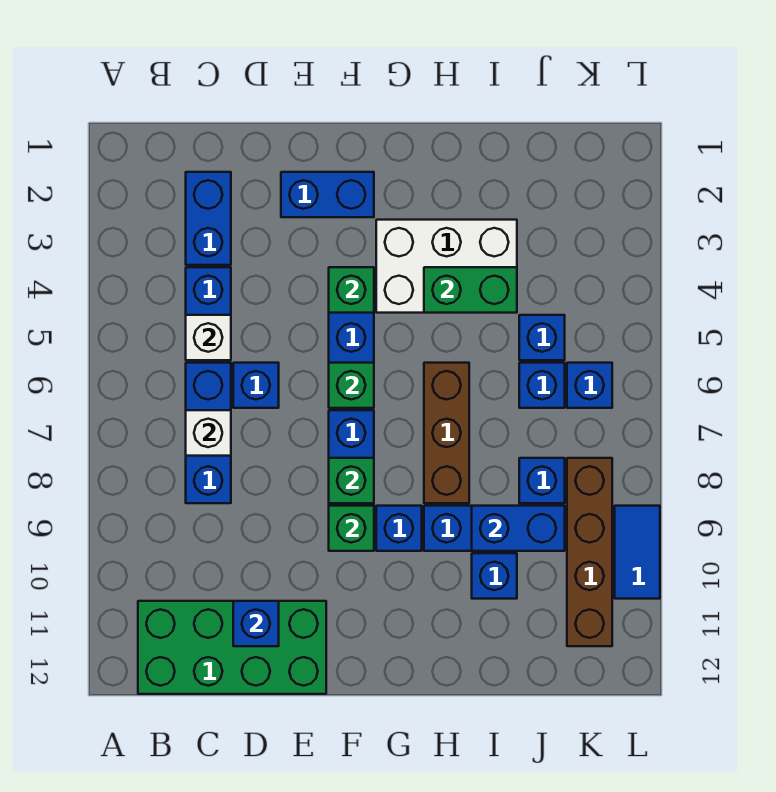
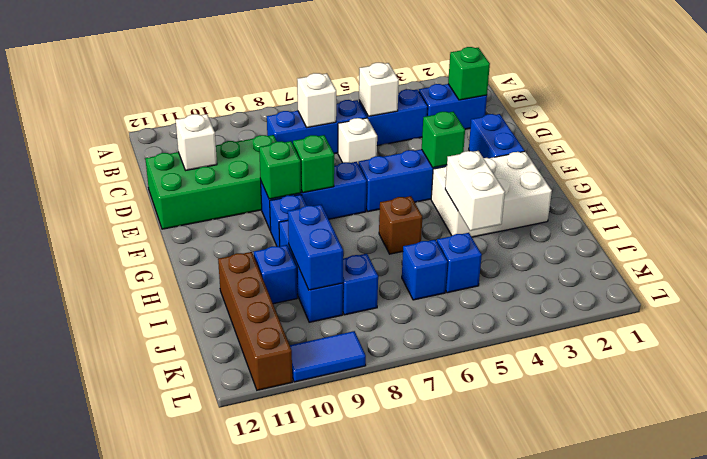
green brick B11:E12 level 1 -> green brick D9:E12 level 1
blue brick D6 level 1 -> white brick D6 level 1
blue brick D11 level 2 -> white brick D11 level 2
green brick F6 level 2 -> green brick C2 level 2
white brick G3:I4 level 1 -> white brick G2:H4 level 1
green brick H4:I4 level 2 -> white brick H4:I4 level 2
brown brick H6:H8 level 1 -> brown brick H6 level 1
blue brick K6 level 1 -> none
brown brick K8:K11 level 1 -> brown brick I11:L11 level 1

